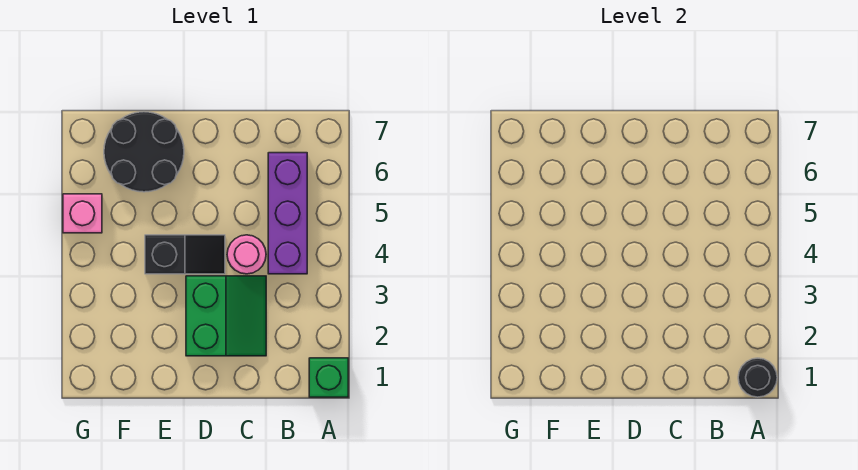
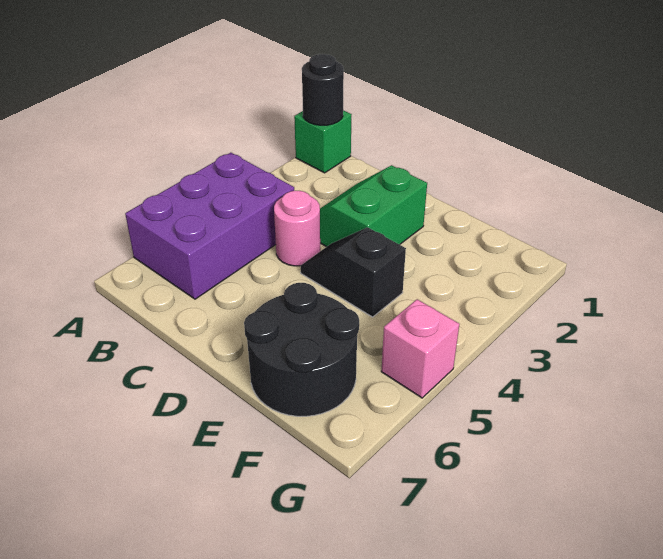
purple brick B4:B6 level 1 -> purple brick A4:B6 level 1

